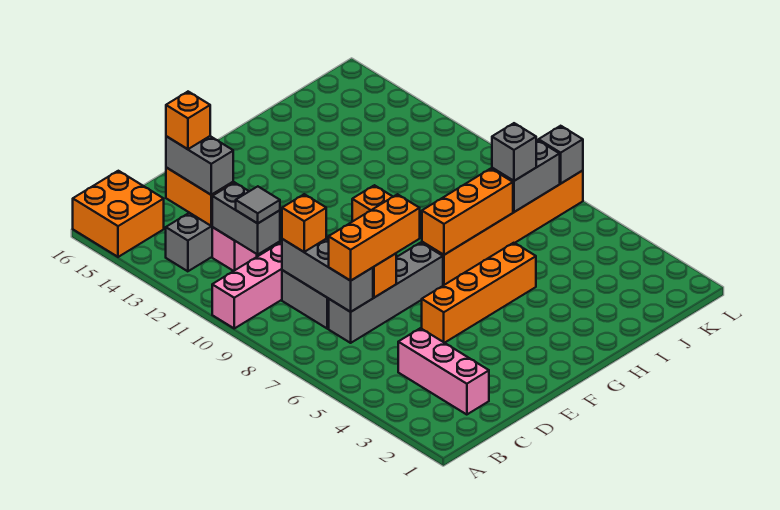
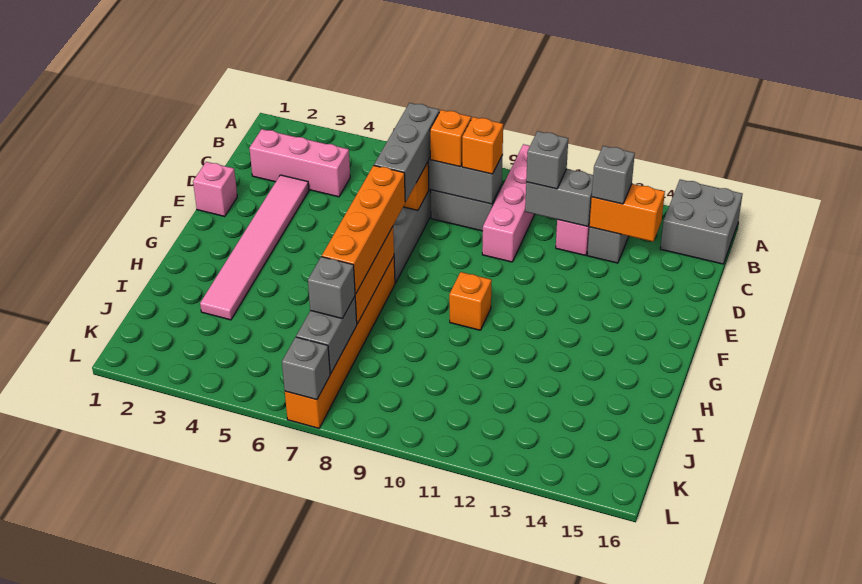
orange brick A15:B16 level 1 -> grey brick A15:B16 level 1
orange brick C7:E7 level 3 -> grey brick C7:E7 level 3
grey tile C11 level 3 -> grey brick C11 level 3
grey brick C13:C14 level 3 -> grey brick C13 level 3
orange brick C14 level 4 -> orange brick C8 level 3
none -> pink tile D3:I3 level 1
none -> pink brick E1 level 1
orange brick E5:H5 level 1 -> orange brick F7:I7 level 3

